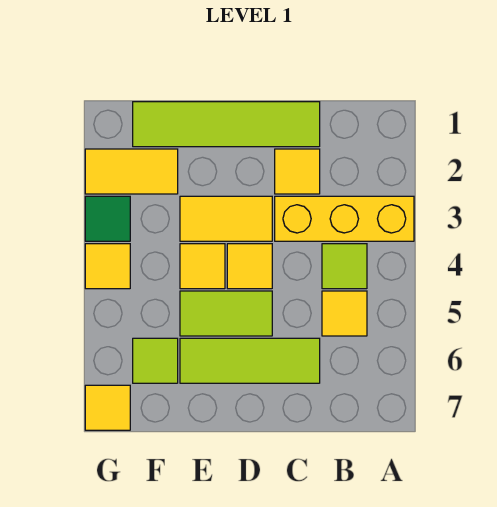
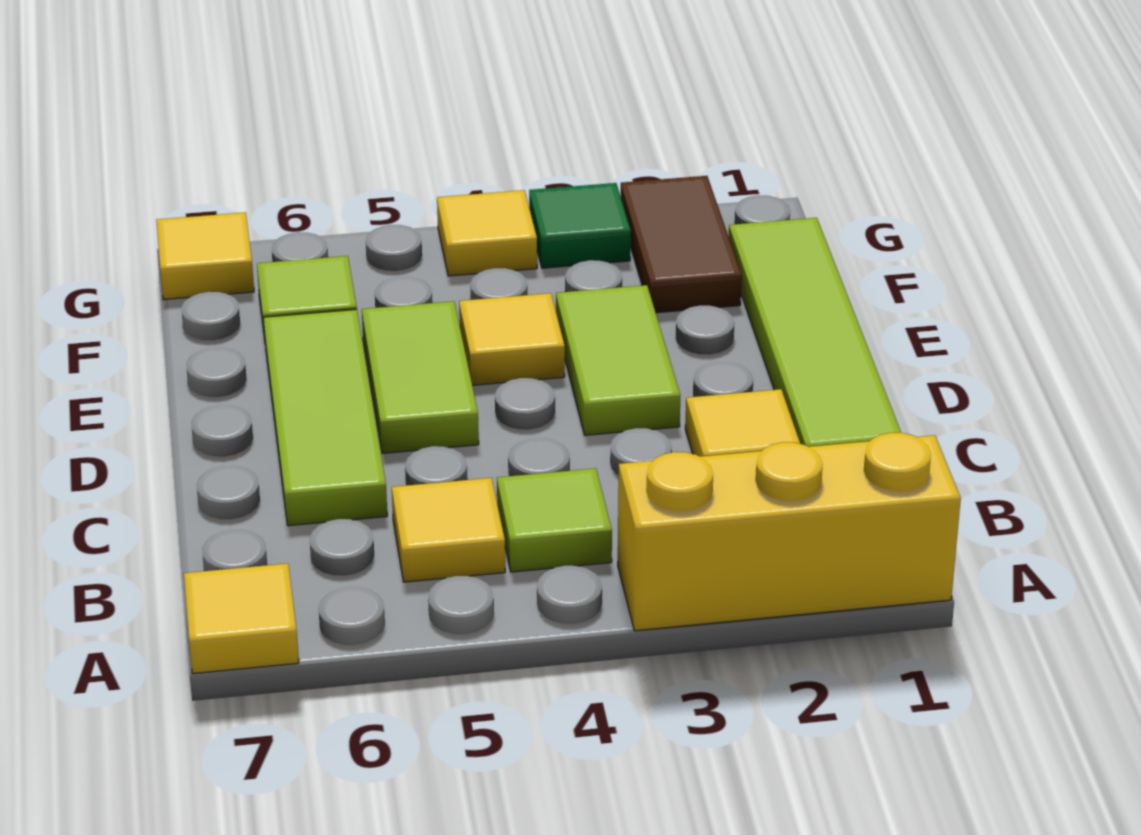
yellow brick A3:C3 level 1 -> yellow brick A1:A3 level 1
yellow tile D3:E3 level 1 -> lime tile D3:E3 level 1
yellow tile D4 level 1 -> yellow tile A7 level 1
yellow tile F2:G2 level 1 -> brown tile F2:G2 level 1

